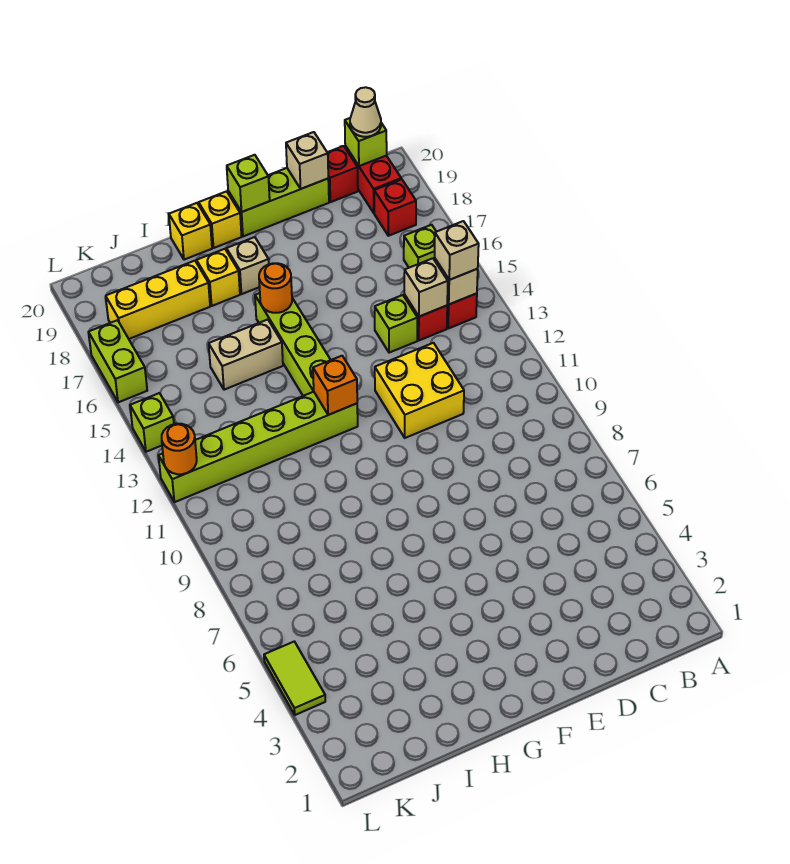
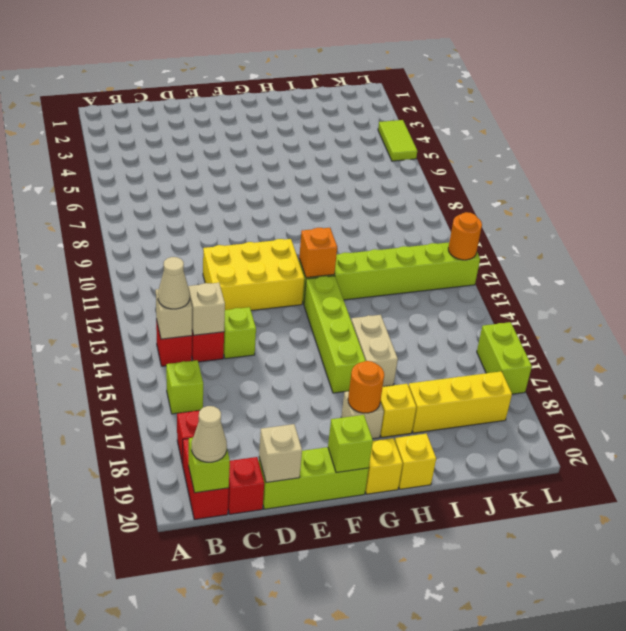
tan brick B14 level 3 -> tan cone B14 level 3
yellow brick D11:E12 level 1 -> yellow brick D11:F12 level 1
orange round brick G16 level 2 -> orange round brick G18 level 2
tan brick H15:I15 level 1 -> tan brick H15:H16 level 1
lime brick L14 level 1 -> none

